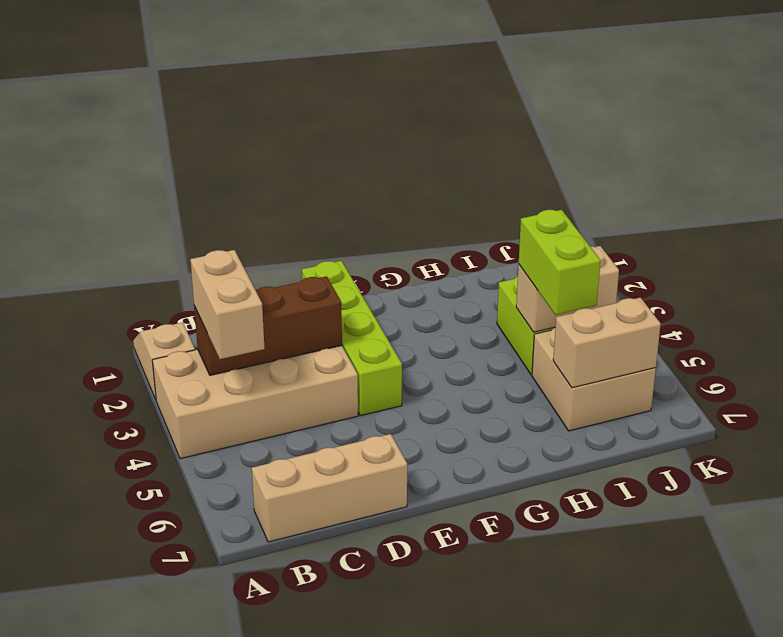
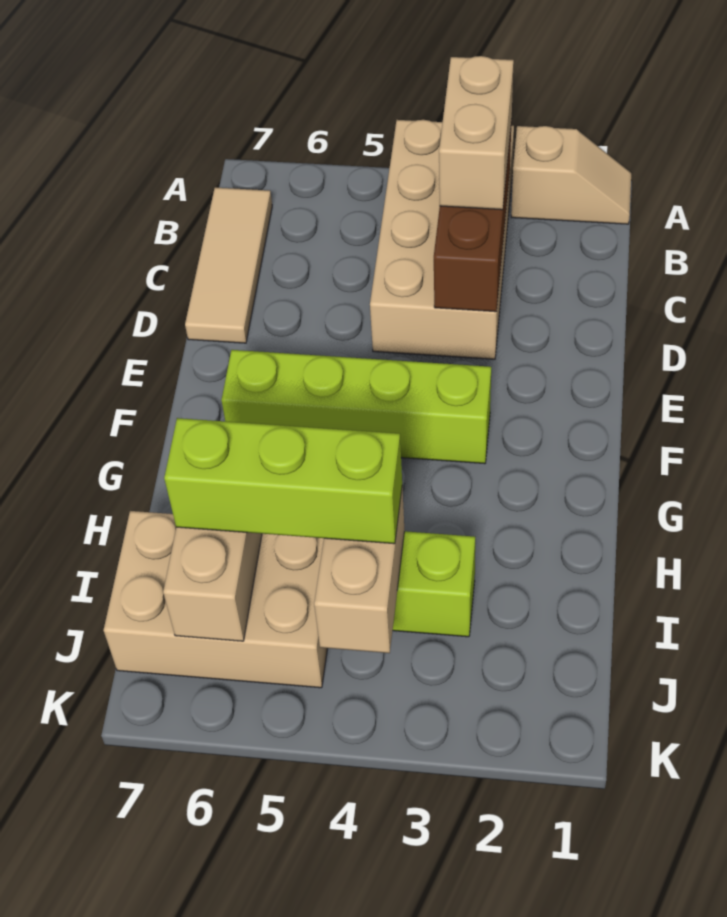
tan brick B3:B4 level 3 -> tan brick B3:C3 level 3
tan brick B7:D7 level 1 -> tan tile B7:D7 level 1
lime brick E1:E4 level 1 -> lime brick F3:F6 level 1
lime brick I4:I5 level 3 -> lime brick I4:I6 level 3
tan brick I5:J6 level 1 -> tan brick I5:J7 level 1

